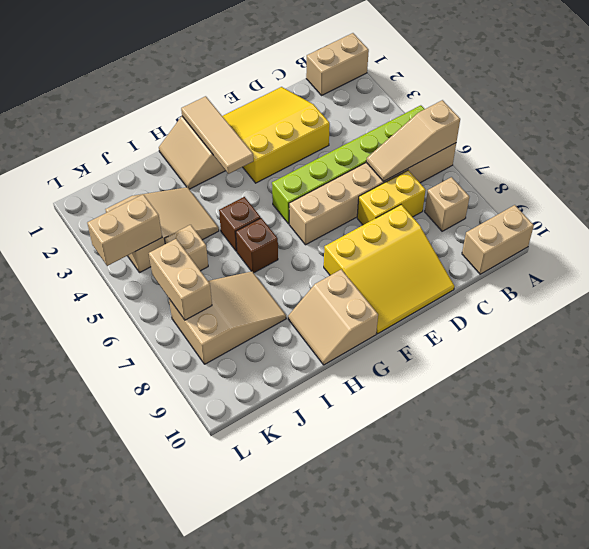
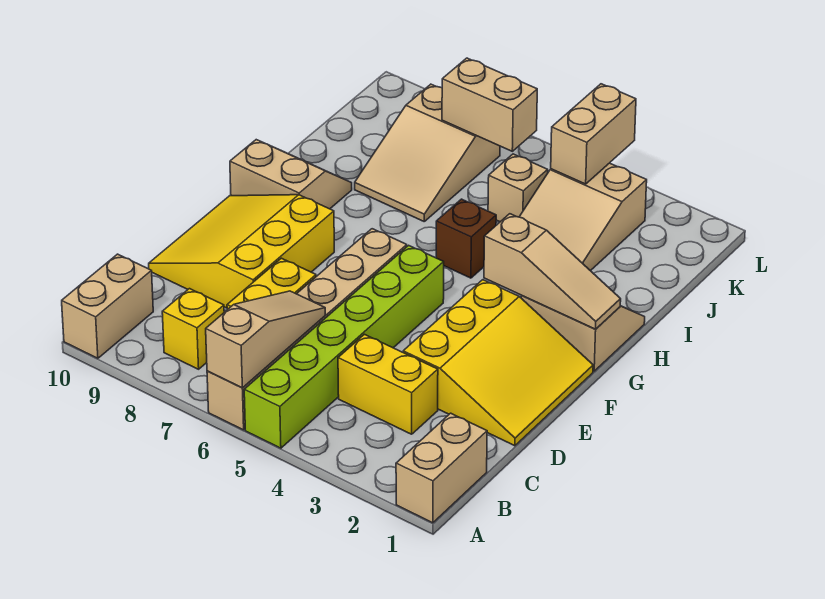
tan brick B8 level 1 -> yellow brick B8 level 1
none -> yellow brick C3:C4 level 1
tan tile G1:G3 level 2 -> tan slope G1:G3 level 2 top 3
brown brick H6 level 1 -> none

